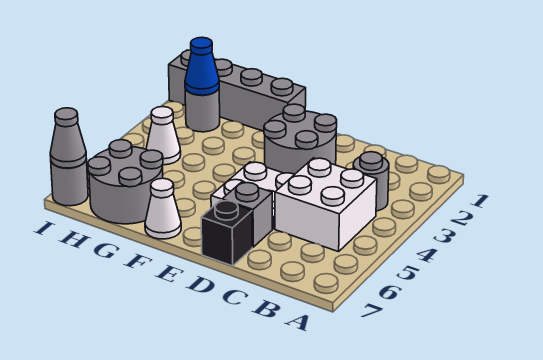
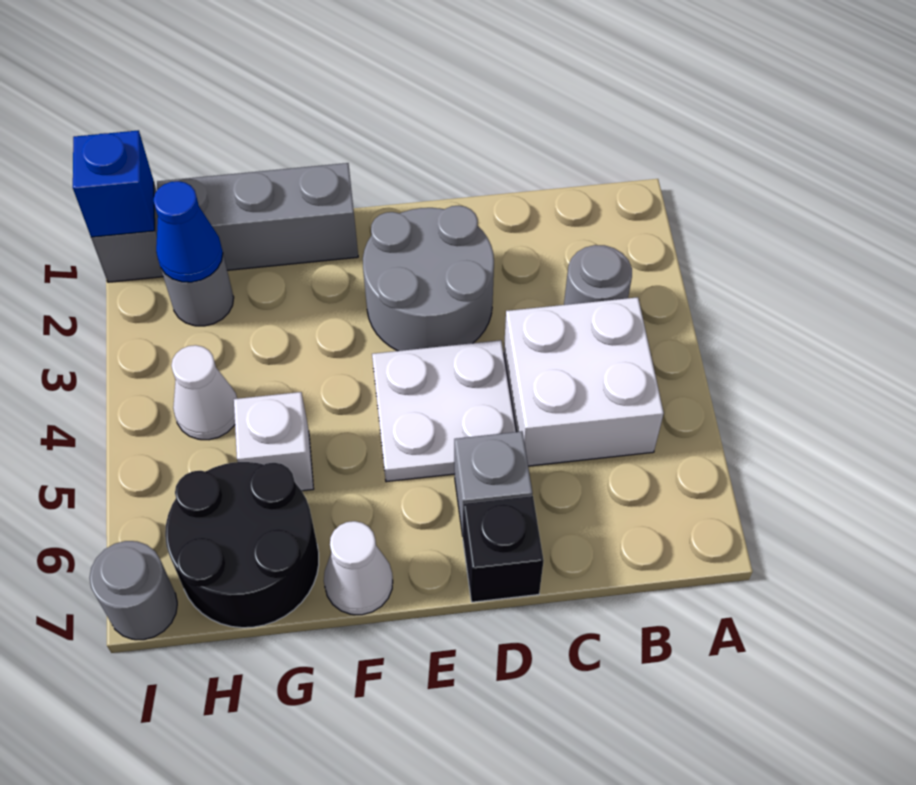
none -> white brick G5 level 1
grey round brick G6:H7 level 1 -> black round brick G6:H7 level 1
none -> blue brick I1 level 2
grey cone I7 level 2 -> none

